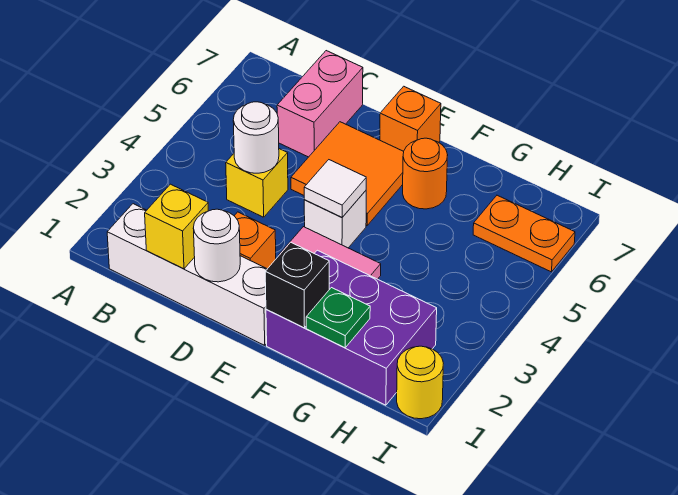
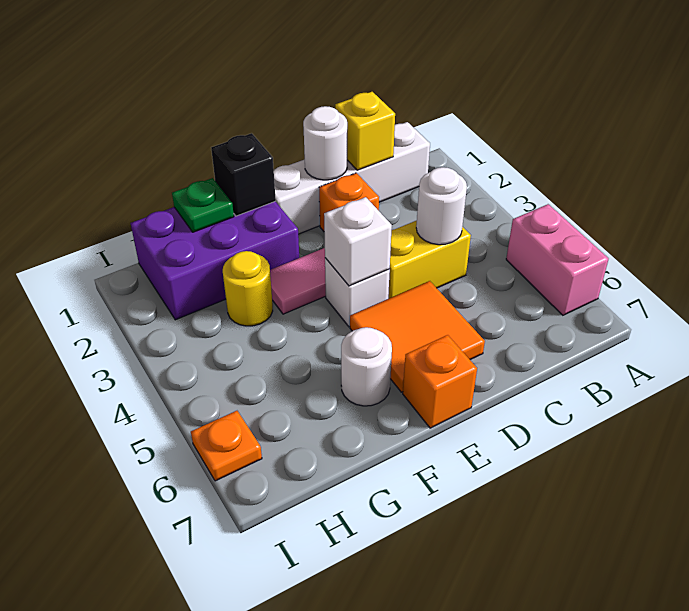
yellow brick C4 level 1 -> yellow brick C4:D4 level 1
pink brick C6:C7 level 1 -> pink brick A5:A6 level 1
white tile E4 level 2 -> white brick E4 level 2
orange round brick F6 level 1 -> white round brick F6 level 1
orange plate H6:I6 level 1 -> orange plate I6 level 1
yellow round brick I1 level 1 -> yellow round brick G3 level 1

